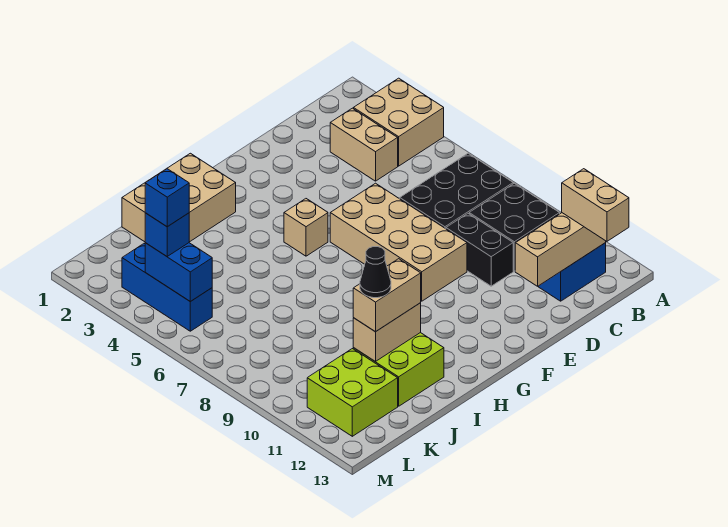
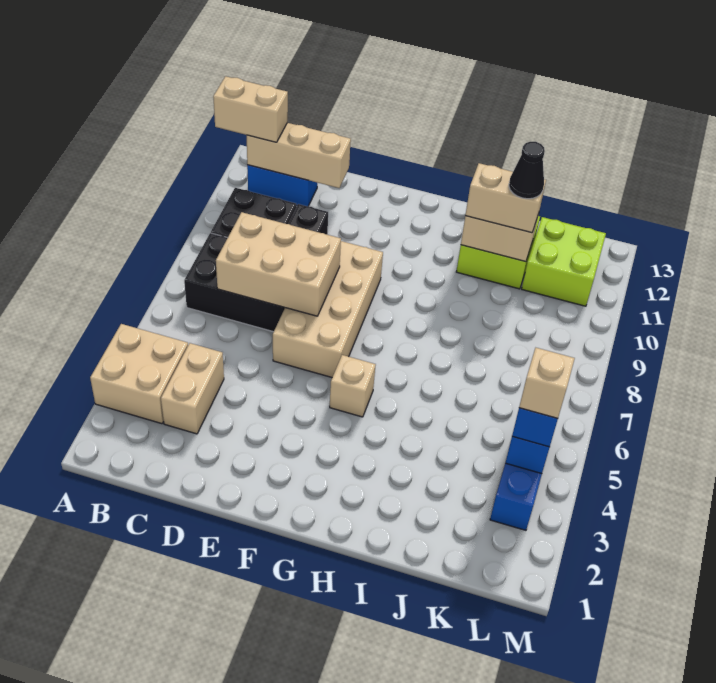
tan brick B12:B13 level 3 -> tan brick A12:B12 level 3
tan brick H1:J2 level 1 -> tan brick C7:E8 level 2
blue brick L4 level 4 -> tan brick L4 level 4

